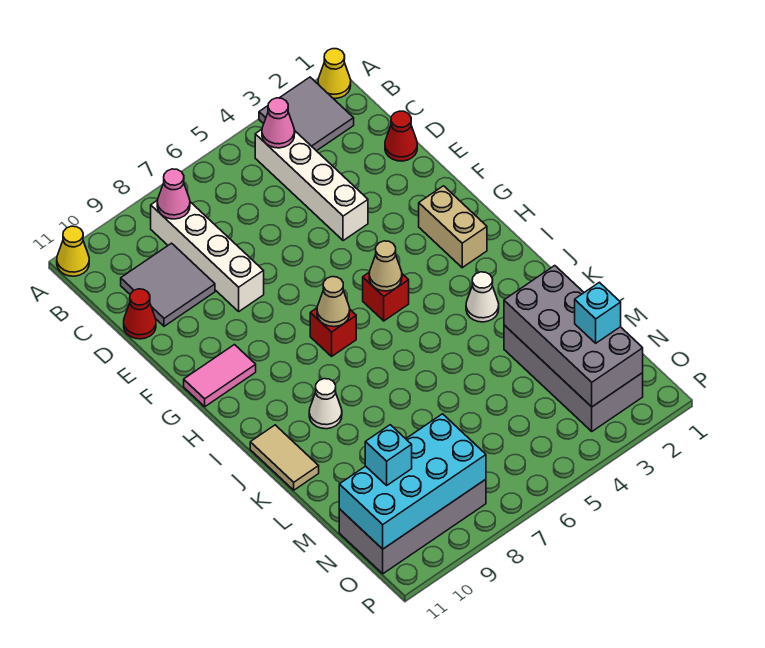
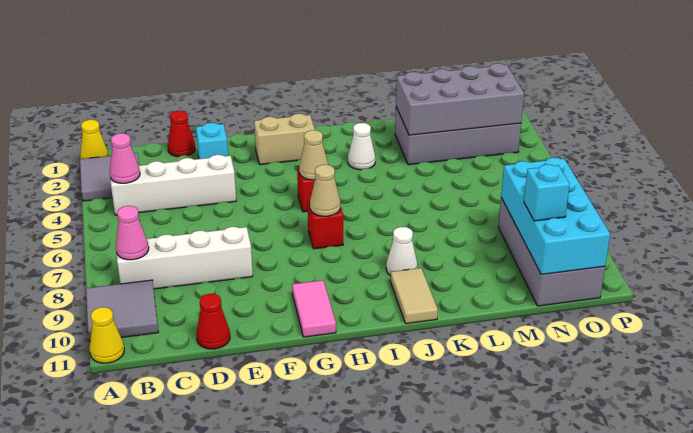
grey tile C9:D10 level 1 -> grey tile A9:B10 level 1
tan tile J11:K11 level 1 -> tan tile J10:J11 level 1
cyan brick N2 level 3 -> cyan brick E2 level 1

